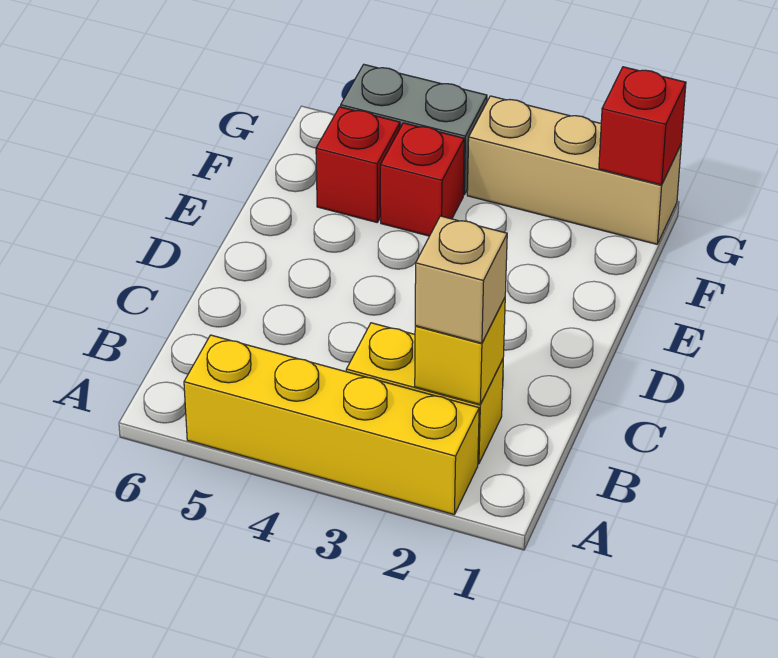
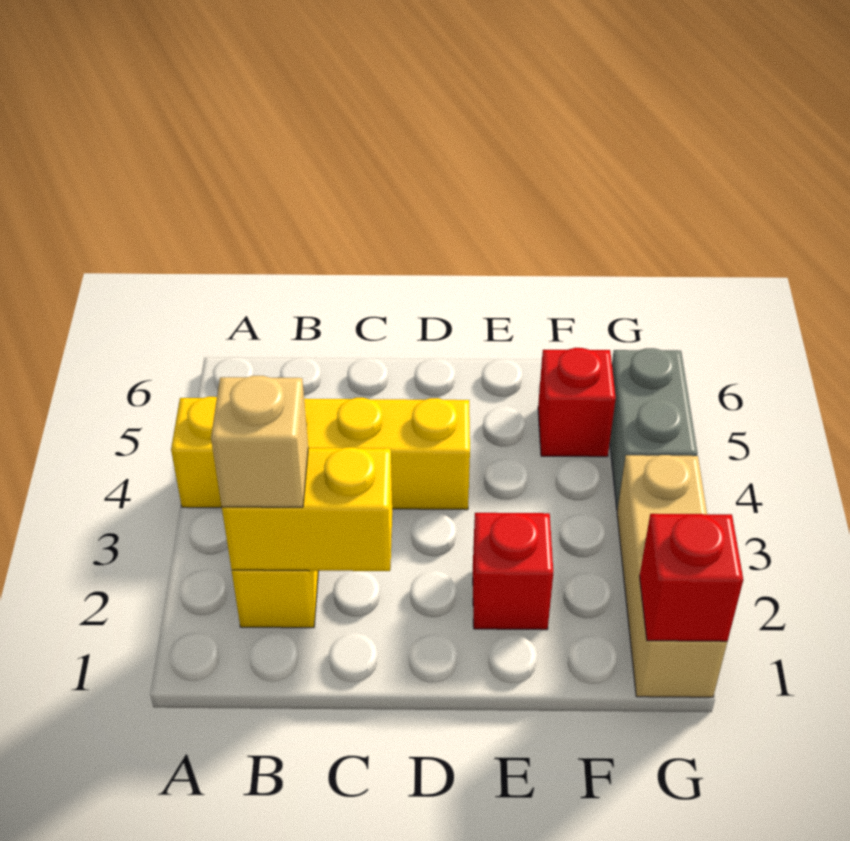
yellow brick A2:A5 level 1 -> yellow brick A4:D4 level 1
yellow brick B2 level 2 -> yellow brick B2:C2 level 2
red brick F4 level 1 -> red brick E2 level 1

